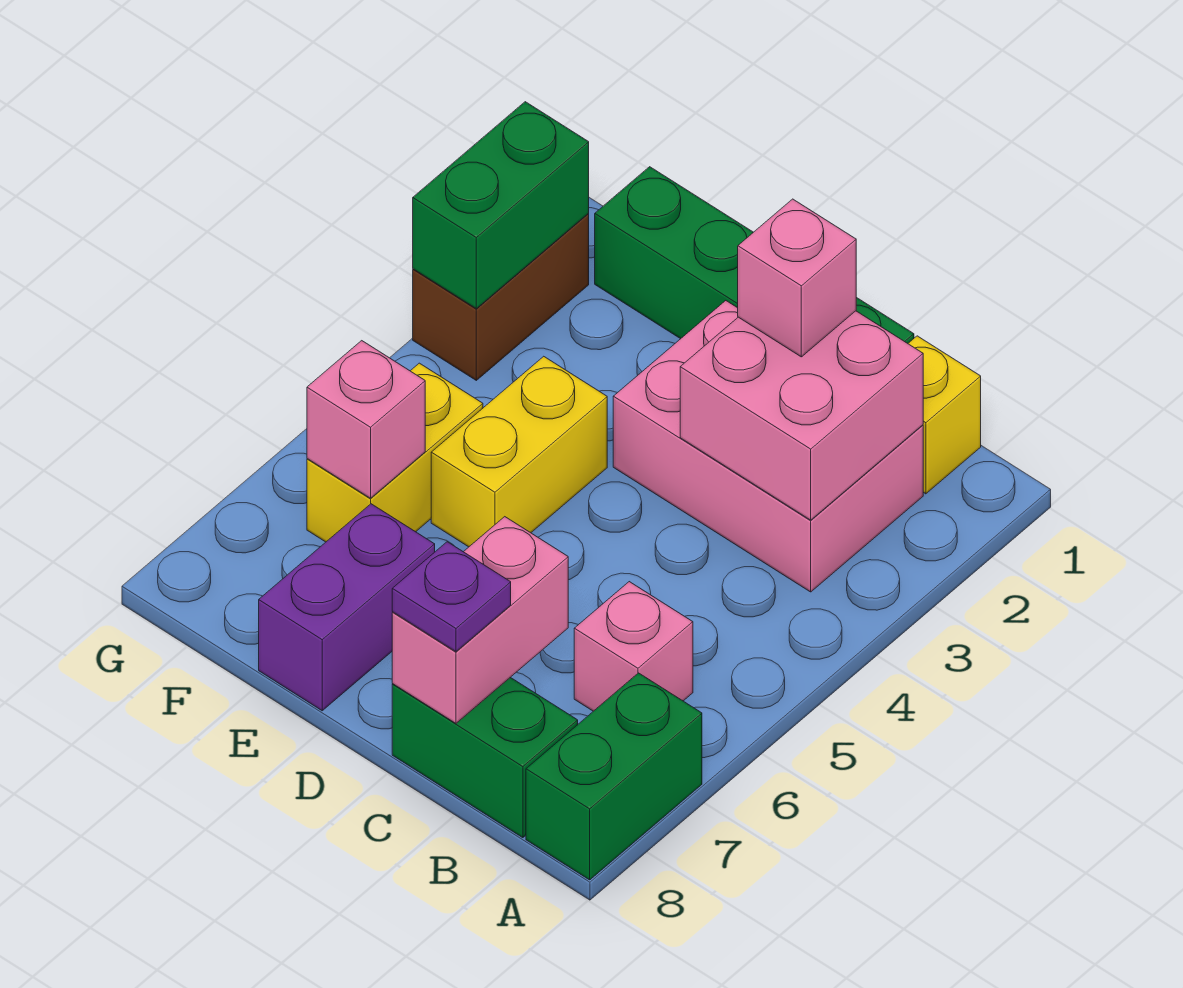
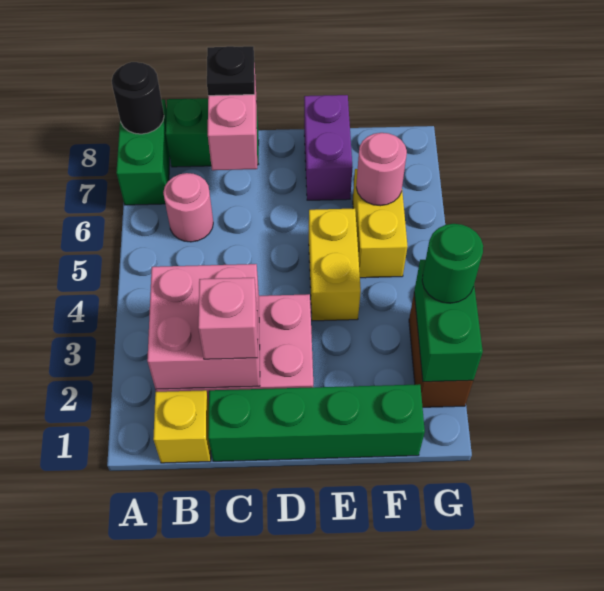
none -> black round brick A8 level 2
pink brick B6 level 1 -> pink round brick B6 level 1
purple plate C8 level 3 -> black plate C8 level 3
pink brick F6 level 2 -> pink round brick F6 level 2
none -> green round brick G3 level 3

